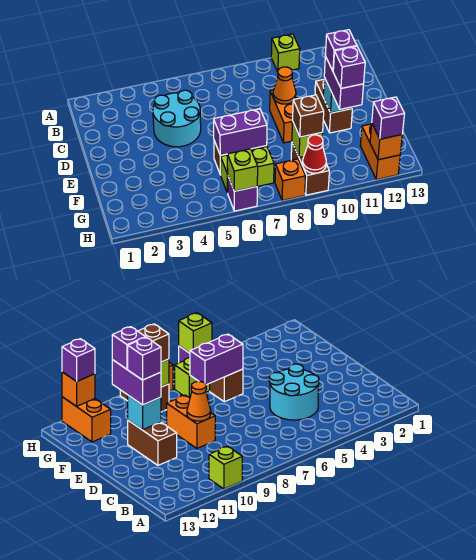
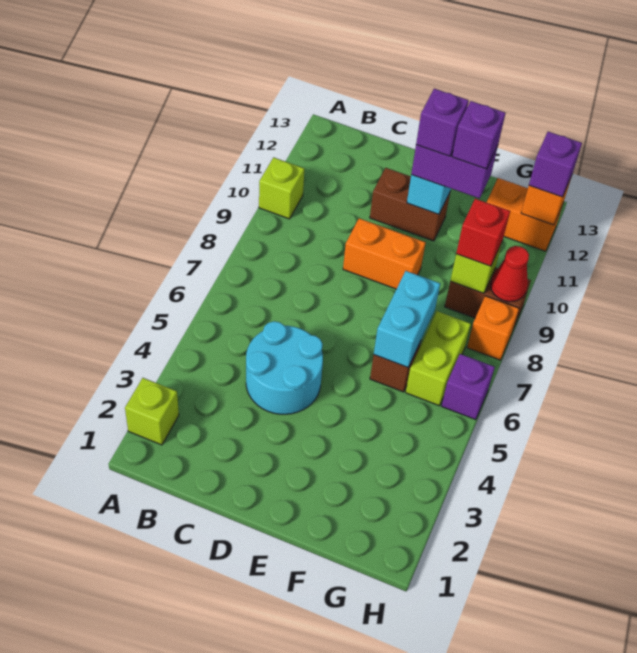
orange cone D9 level 2 -> none
purple brick F6:F7 level 2 -> cyan brick F6:F7 level 2
brown brick G9 level 3 -> red brick G9 level 3
lime brick H6 level 2 -> lime brick A2 level 1

